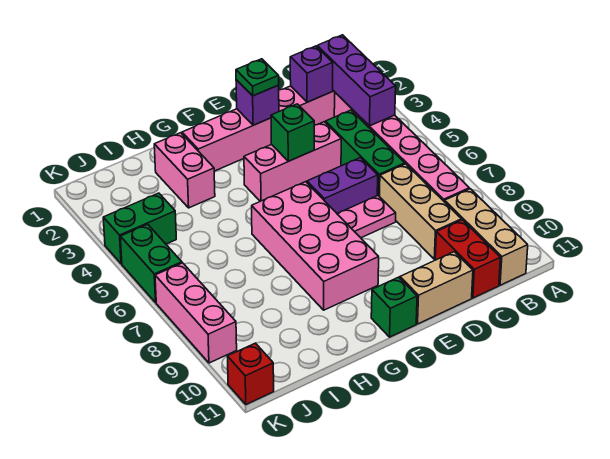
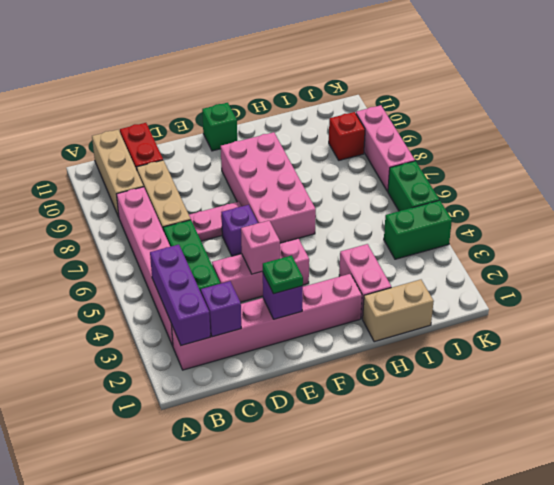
purple brick D6:E6 level 1 -> purple brick E6 level 1
tan brick D11:E11 level 1 -> tan brick H1:I1 level 1
green brick E4 level 2 -> pink brick E4 level 2
red brick K11 level 1 -> red brick J9 level 1

